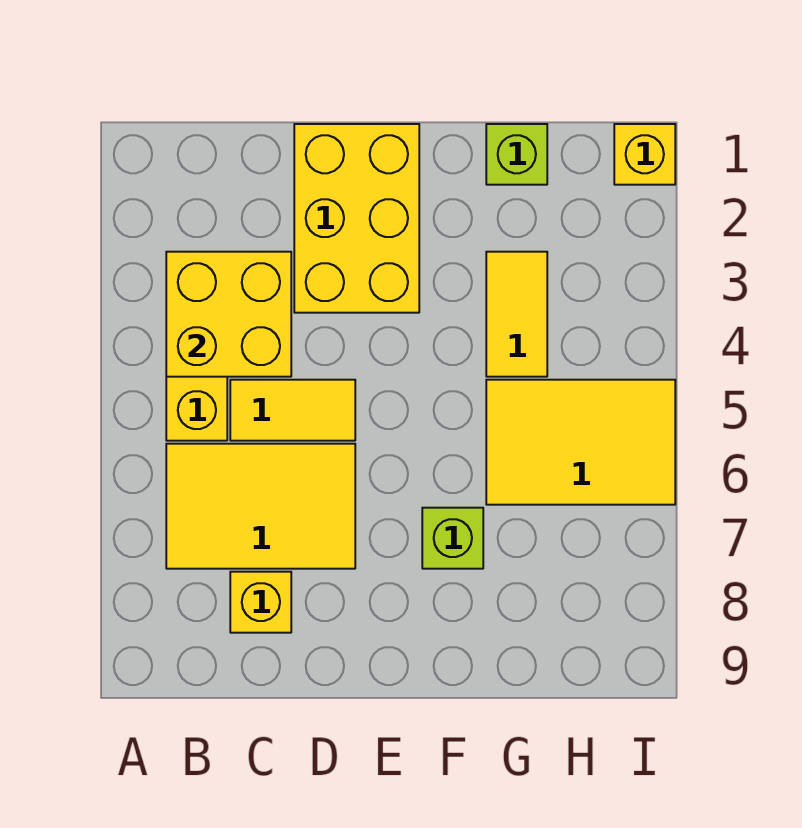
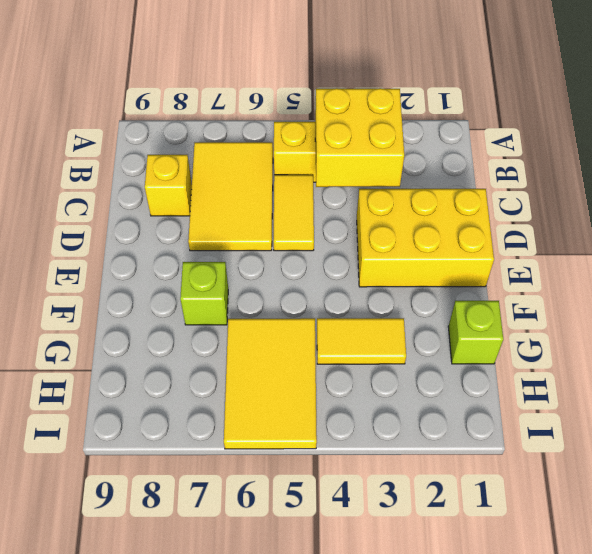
yellow brick I1 level 1 -> none

